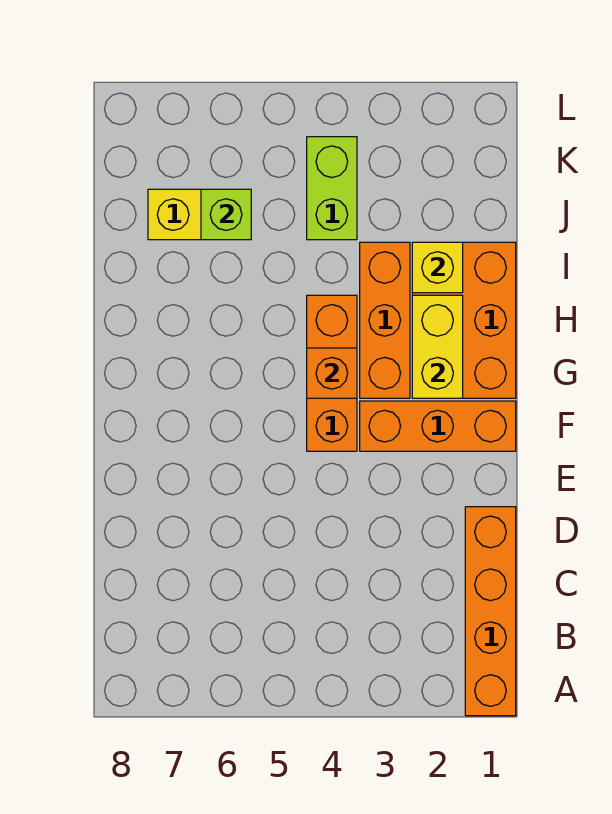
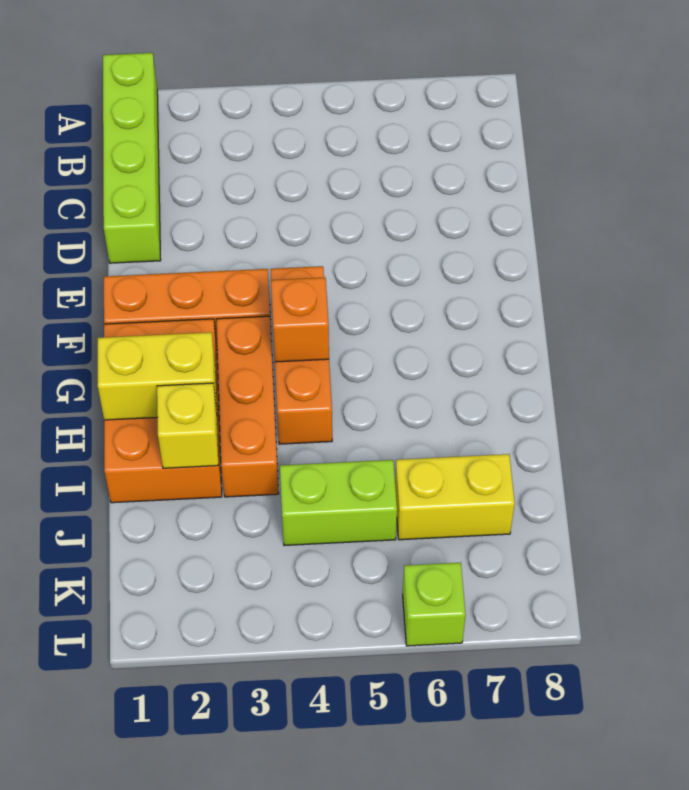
orange brick A1:D1 level 1 -> lime brick A1:D1 level 1
yellow brick G2:H2 level 2 -> yellow brick H1:H2 level 2
lime brick J4:K4 level 1 -> lime brick J4:J5 level 1
lime brick J6 level 2 -> lime brick L6 level 1

